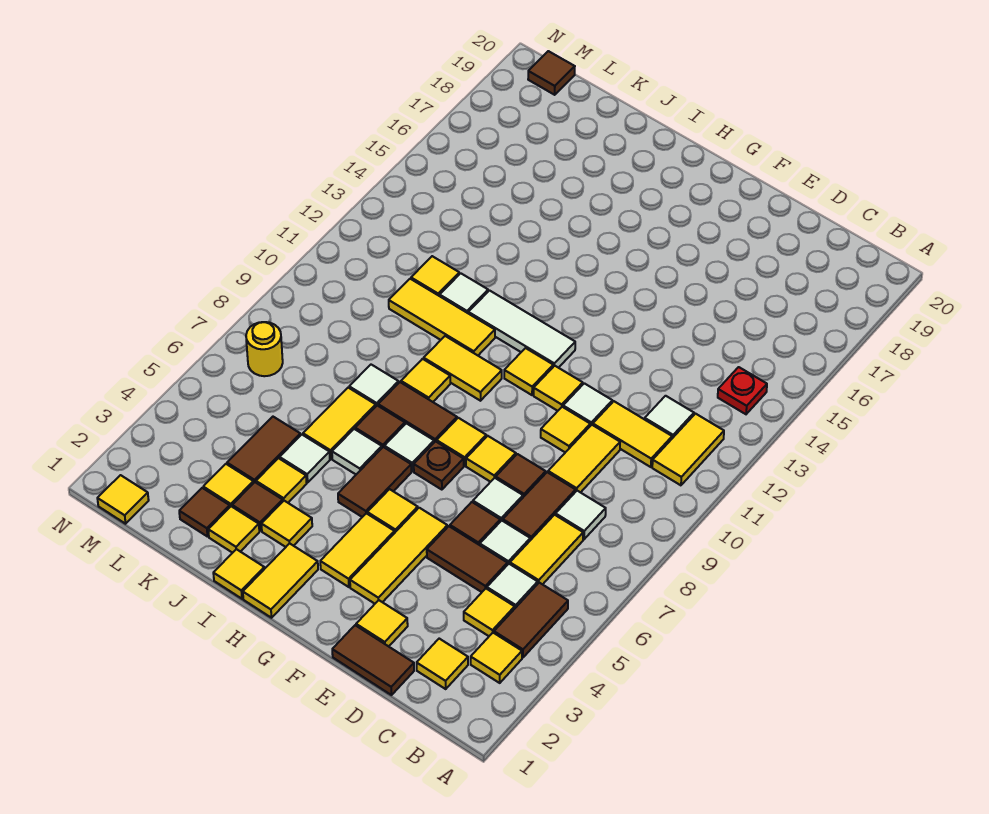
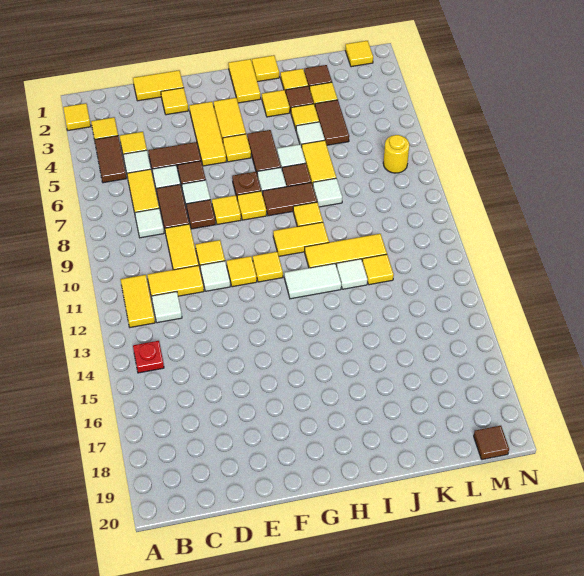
yellow tile C2 level 1 -> yellow tile A2 level 1
brown tile D1:E1 level 1 -> yellow tile D1:E1 level 1
white tile G12:I12 level 1 -> white tile H12:I12 level 1

